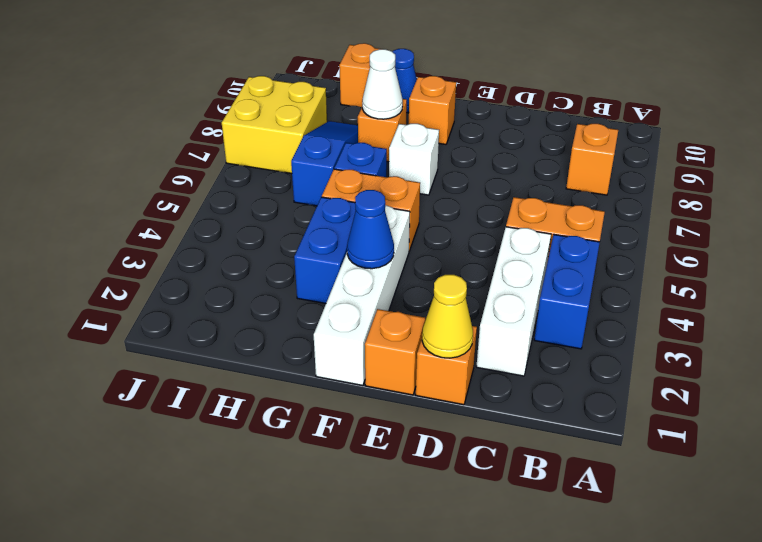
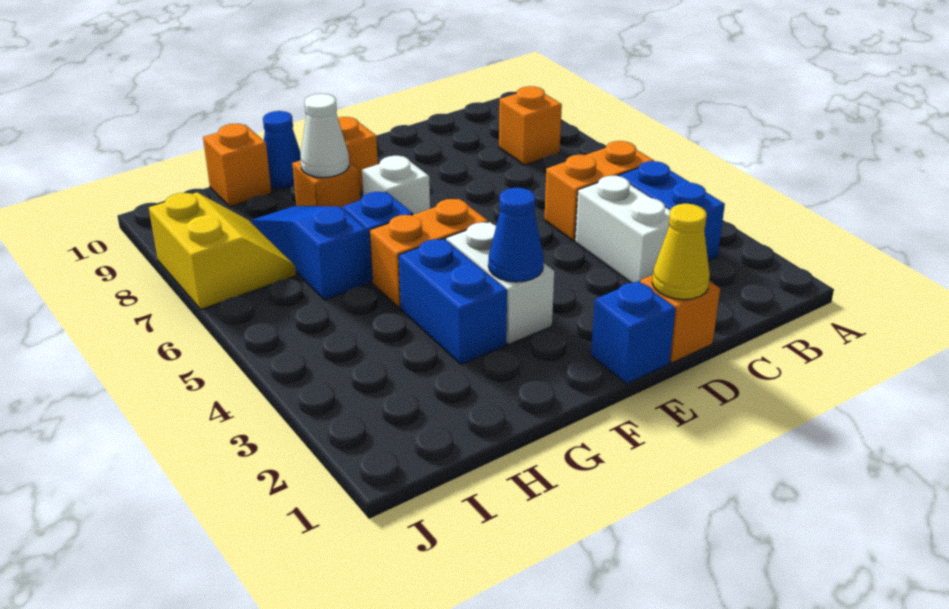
white brick C2:C4 level 1 -> white brick C3:C4 level 1
orange brick E1 level 1 -> blue brick E1 level 1
white brick F1:F4 level 1 -> white brick F3:F4 level 1
yellow brick I7:J8 level 1 -> yellow slope I7:J8 level 1 top J

